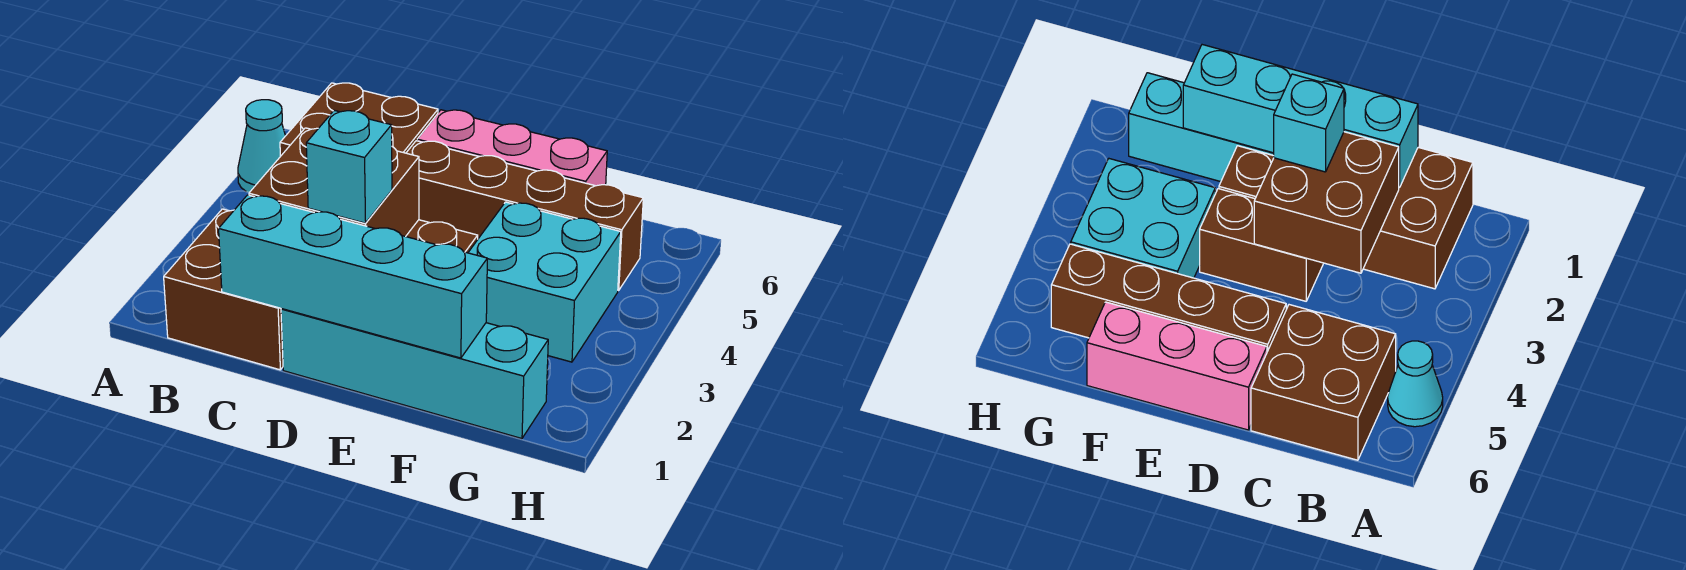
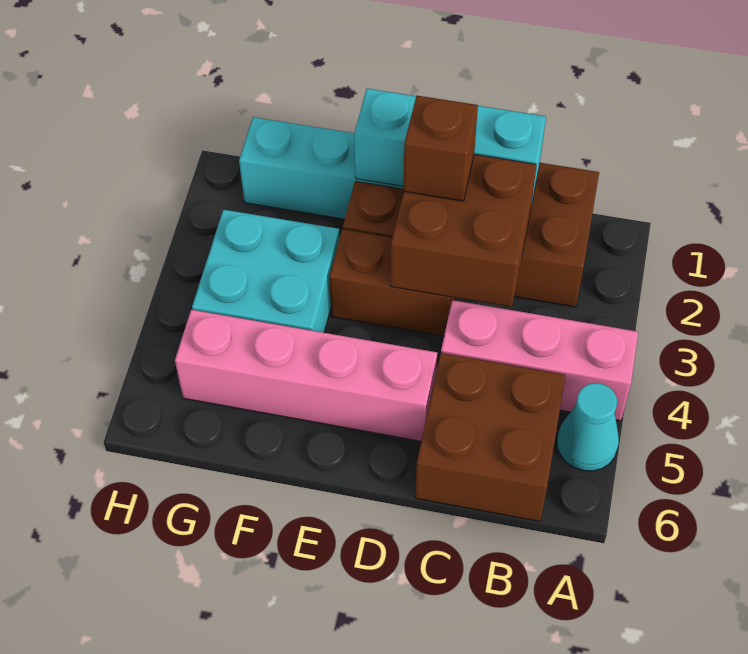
cyan brick C1:F1 level 2 -> cyan brick C1:E1 level 2
cyan brick D2 level 3 -> brown brick D2 level 3
brown brick D5:G5 level 1 -> pink brick D5:G5 level 1
pink brick D6:F6 level 1 -> pink brick A4:C4 level 1

